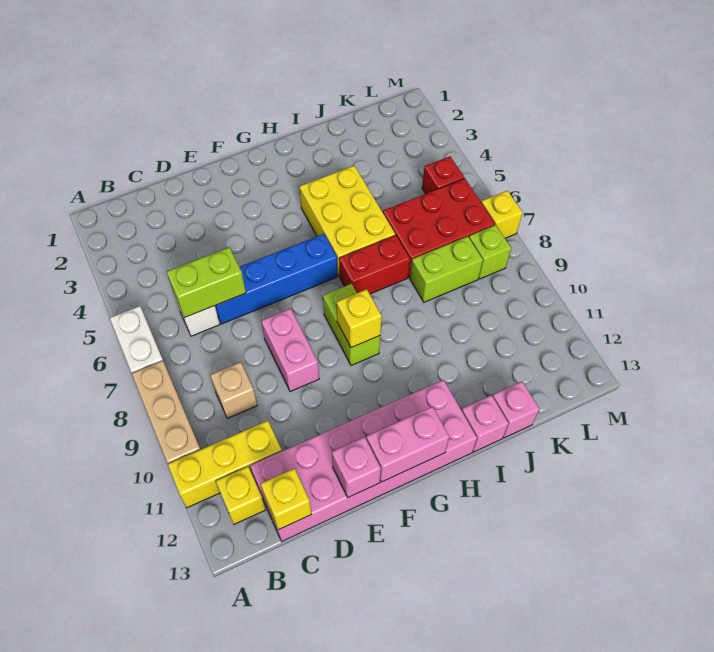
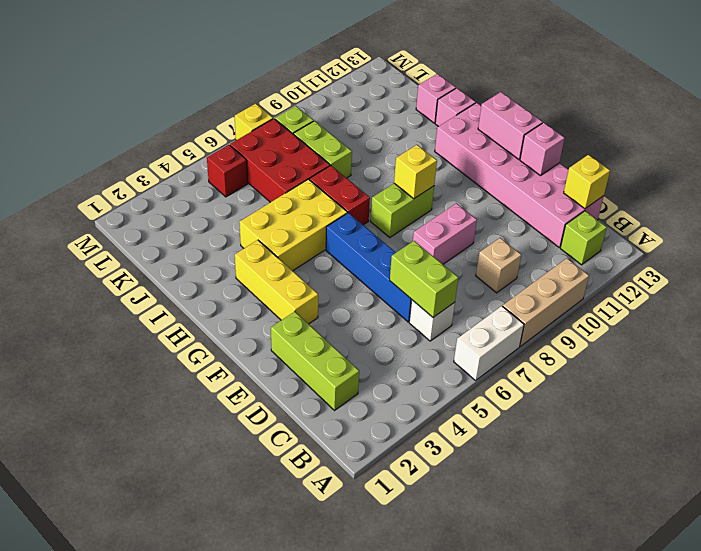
yellow brick A11:C11 level 1 -> yellow brick F3:H3 level 1
yellow brick B12 level 1 -> lime brick B12 level 1
none -> lime brick C2:E2 level 1

